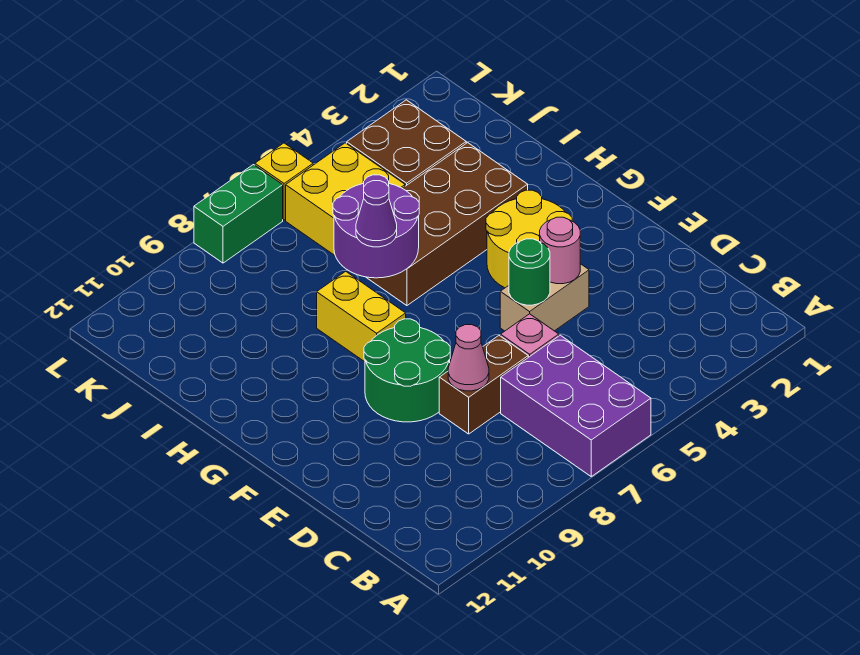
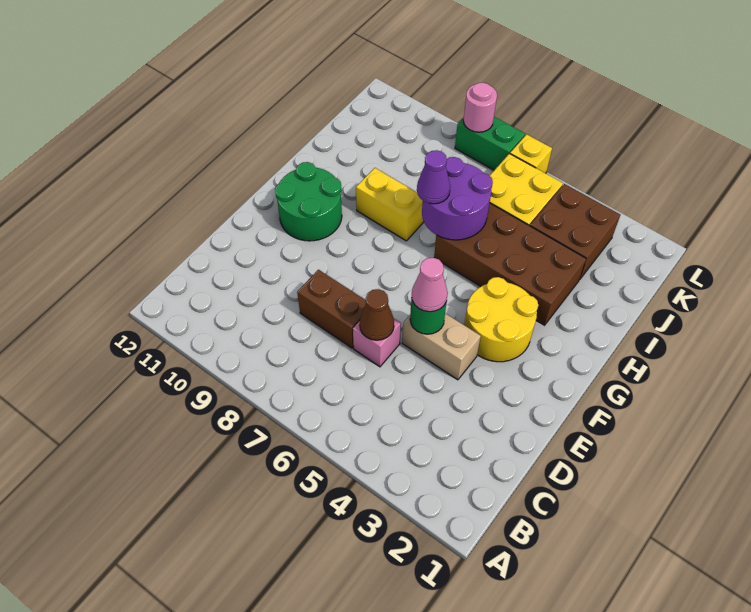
purple brick A6:C7 level 1 -> none
none -> brown cone D6 level 2
pink cone D8 level 2 -> pink cone E5 level 3
pink round brick E4 level 2 -> pink round brick L8 level 2
green round brick E8:F9 level 1 -> green round brick F10:G11 level 1
yellow brick G8:H8 level 1 -> yellow brick H8:H9 level 1

